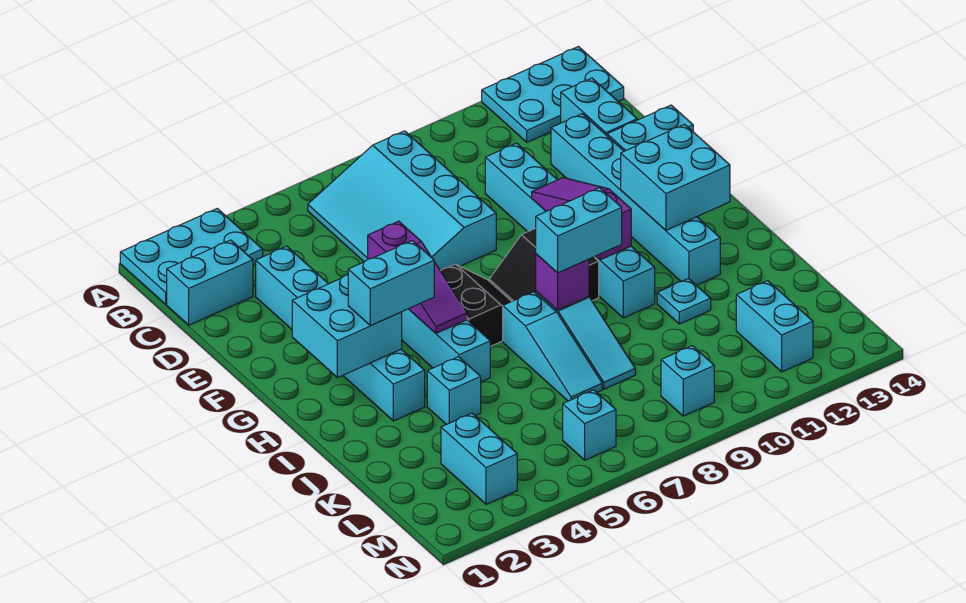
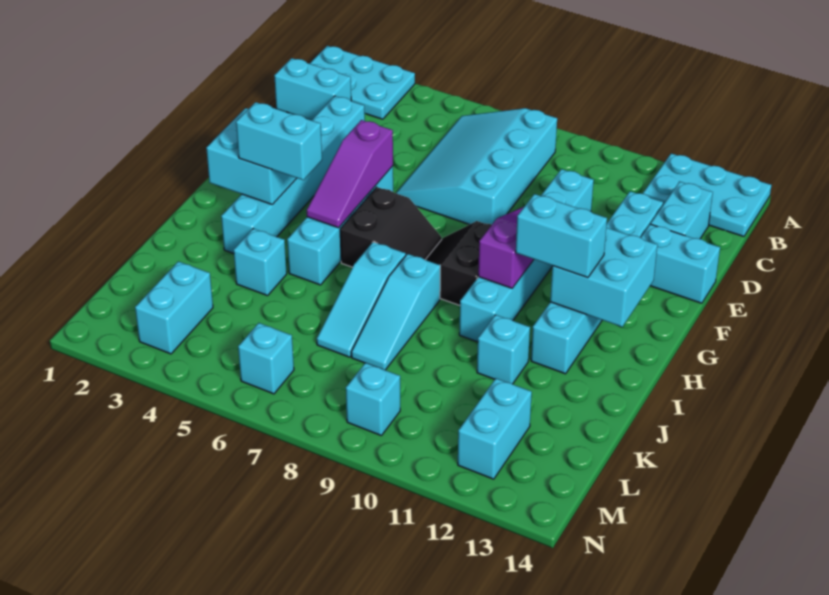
purple brick I8 level 2 -> none
cyan brick I8:I9 level 3 -> cyan brick H11:H12 level 3
cyan plate J11 level 1 -> cyan brick J11 level 1

